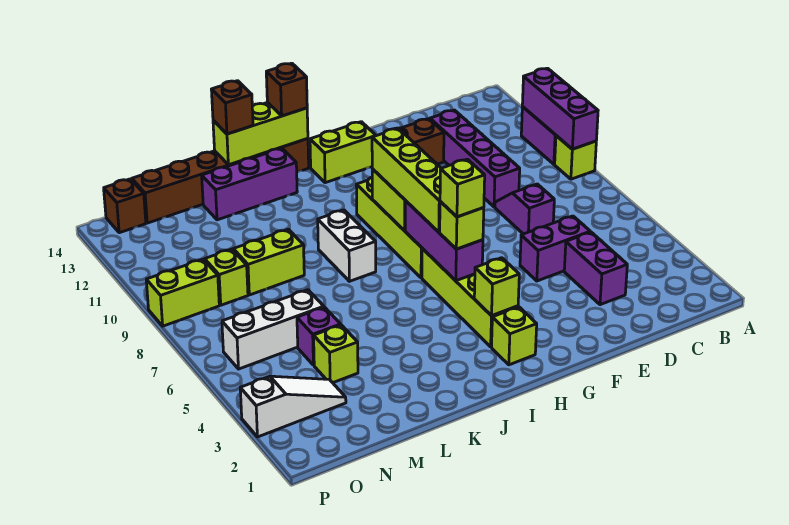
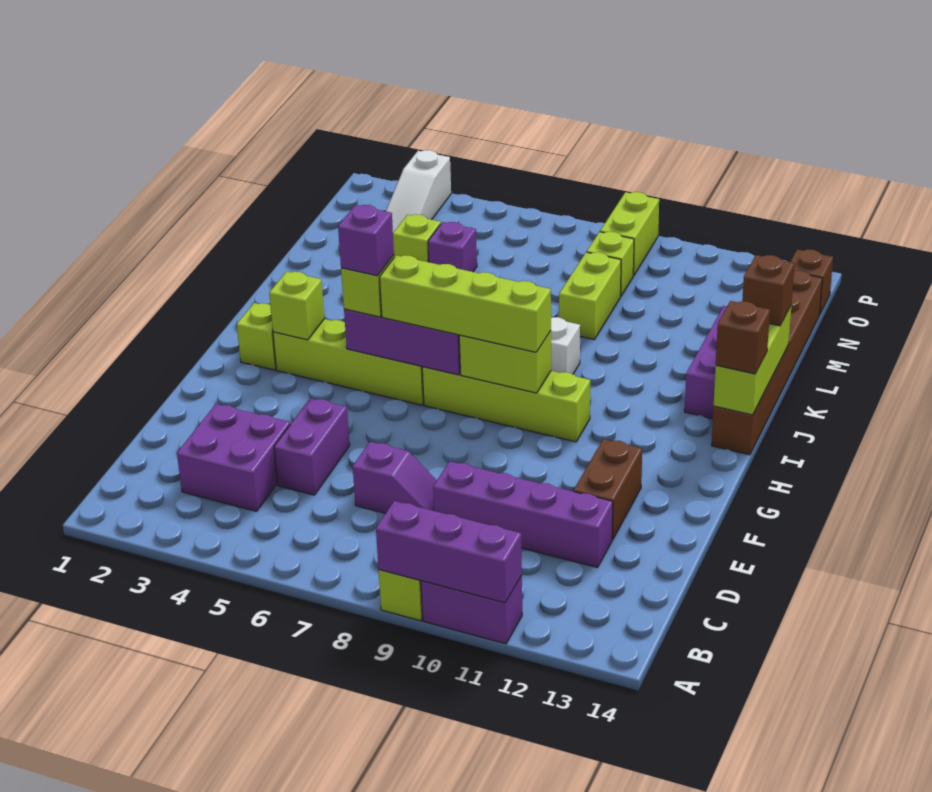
purple brick D3:D4 level 1 -> purple brick C3:D4 level 1
lime brick G13:H13 level 1 -> none
lime brick H5 level 4 -> purple brick H5 level 4
white brick M6:O6 level 1 -> none

